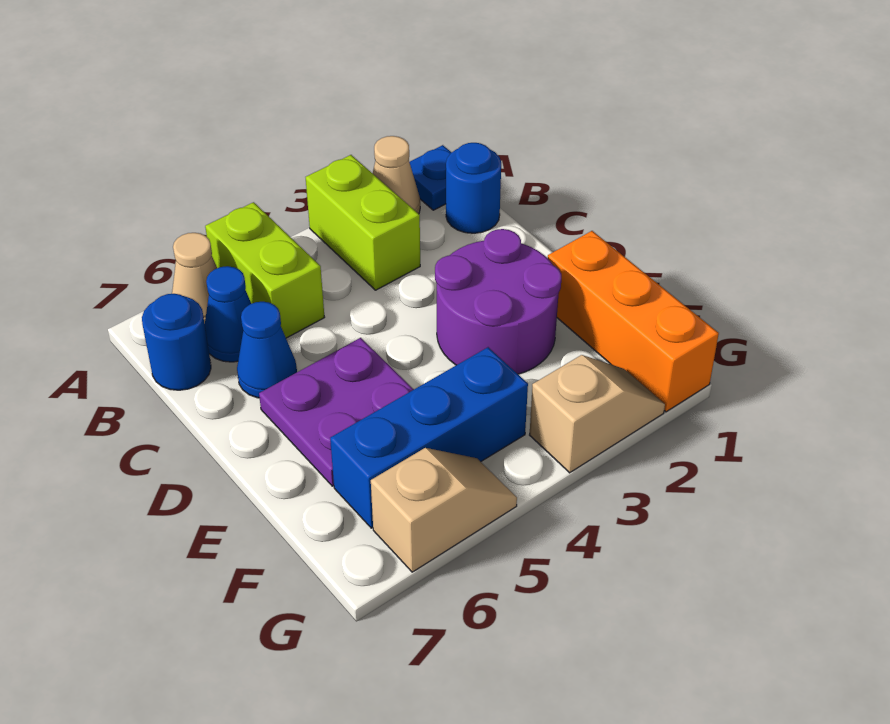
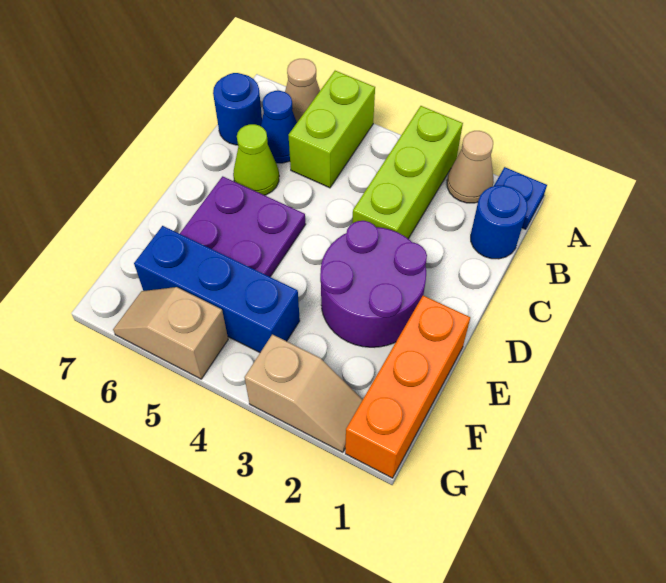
lime brick A3:B3 level 1 -> lime brick A3:C3 level 1
blue cone C6 level 1 -> lime cone C6 level 1
tan slope G5:G6 level 1 top 6 -> tan slope G5:G6 level 1 top 5

